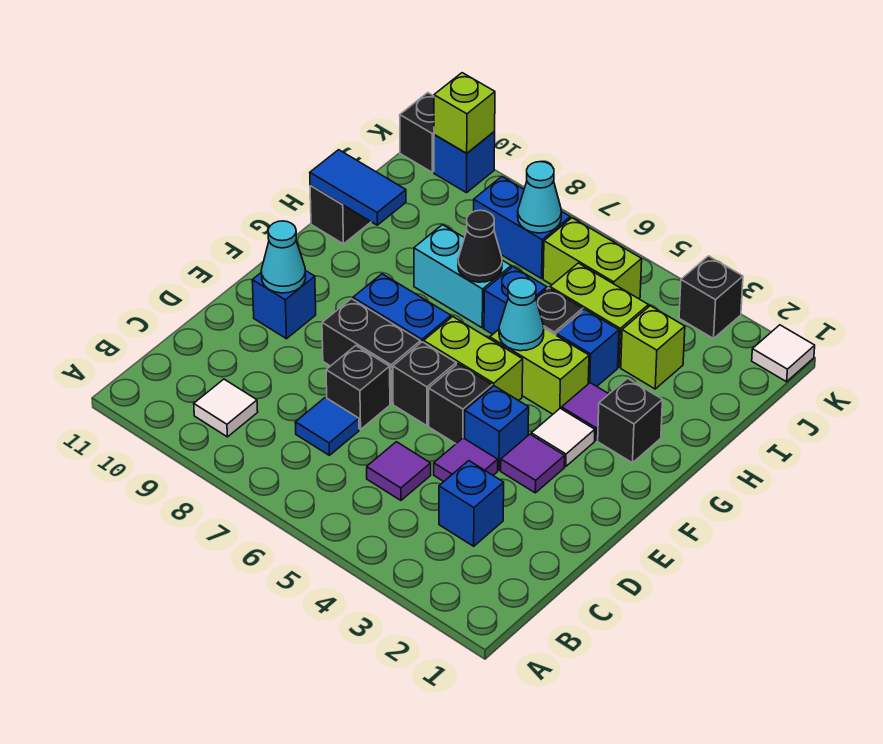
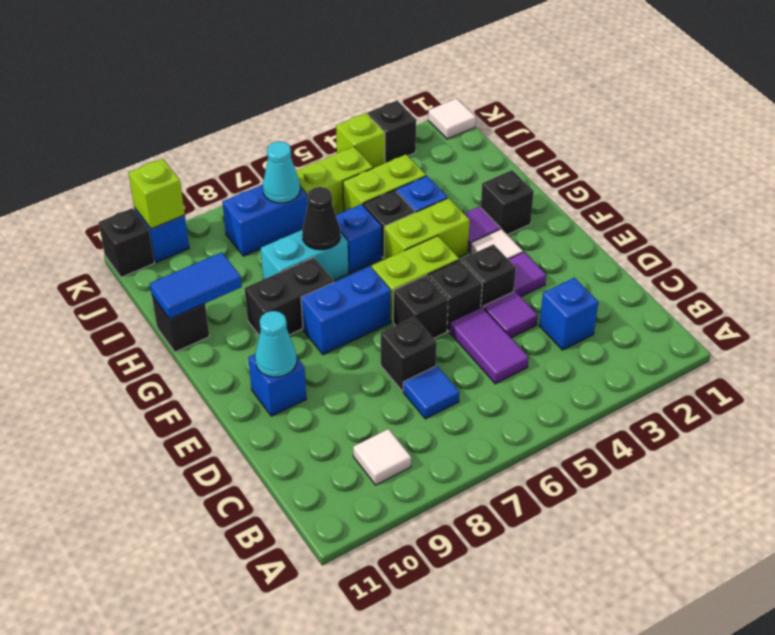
purple tile C5 level 1 -> purple tile C5:D5 level 1
blue brick E4 level 1 -> black brick E4 level 1
black brick E7:E8 level 1 -> black brick G8:G9 level 1
cyan cone G5 level 2 -> none
lime brick I3 level 1 -> lime brick K4 level 1

